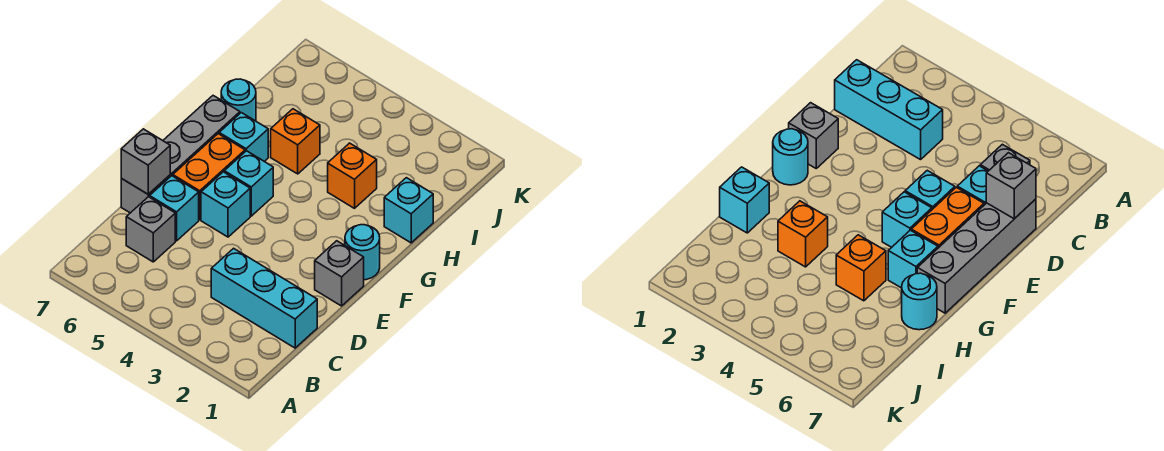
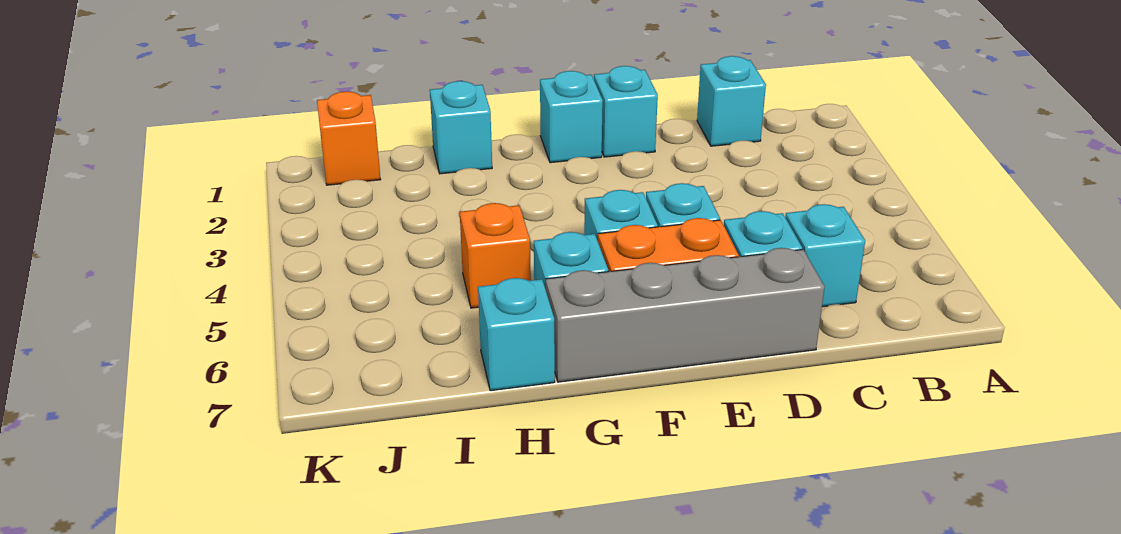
cyan brick C1:C3 level 1 -> cyan brick C1 level 1
grey brick C6 level 1 -> cyan brick C6 level 1
grey brick D7 level 2 -> none
grey brick E1 level 1 -> cyan brick E1 level 1
cyan round brick F1 level 1 -> cyan brick F1 level 1
orange brick H3 level 1 -> orange brick J1 level 1
cyan round brick H7 level 1 -> cyan brick H7 level 1

